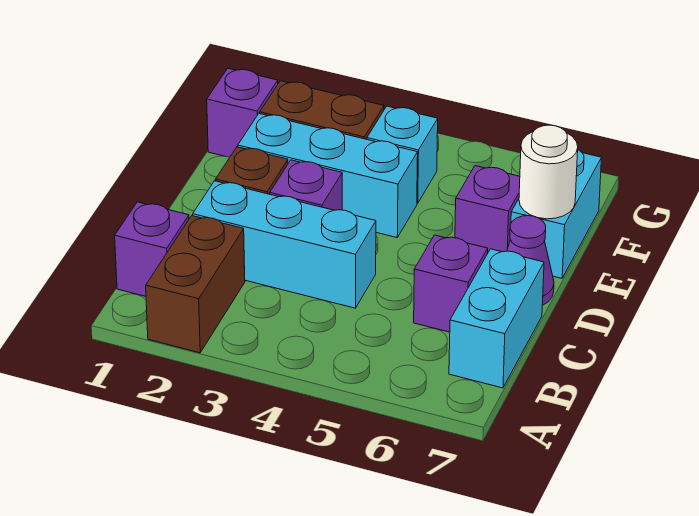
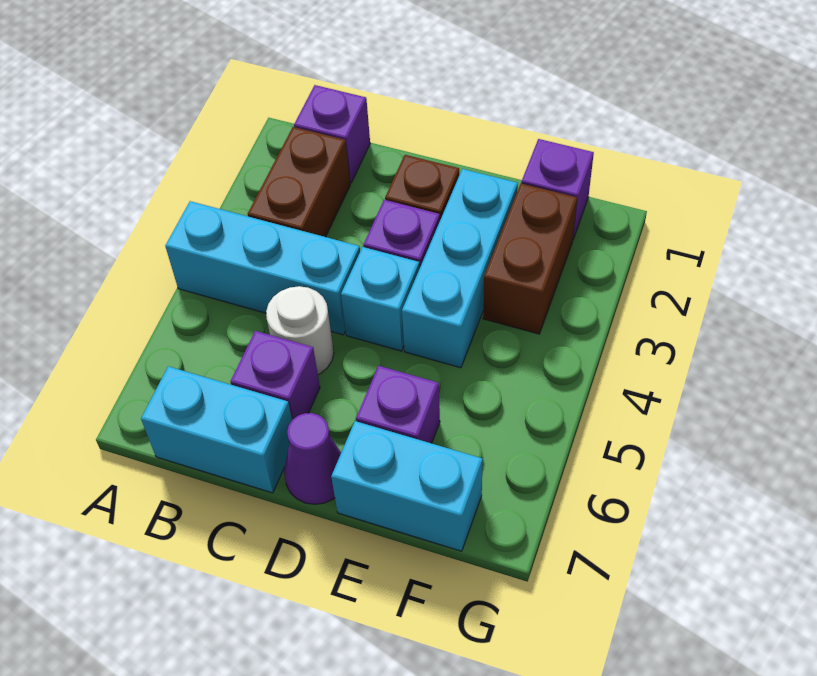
brown brick A2:B2 level 1 -> brown brick B2:B3 level 1
cyan brick C2:C4 level 1 -> cyan brick A4:C4 level 1
white round brick E7 level 2 -> white round brick C5 level 1
cyan brick F4 level 1 -> cyan brick D4 level 1

